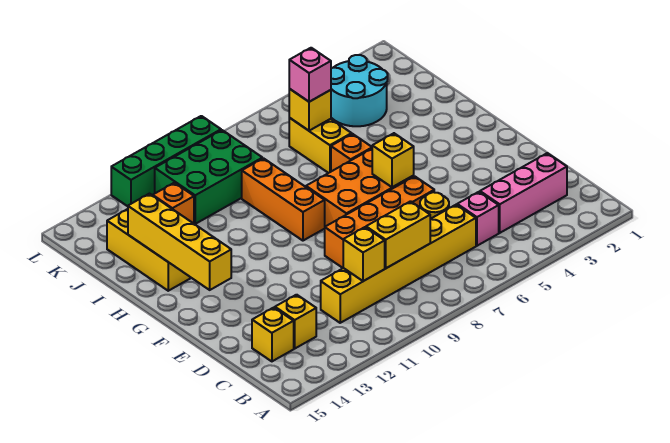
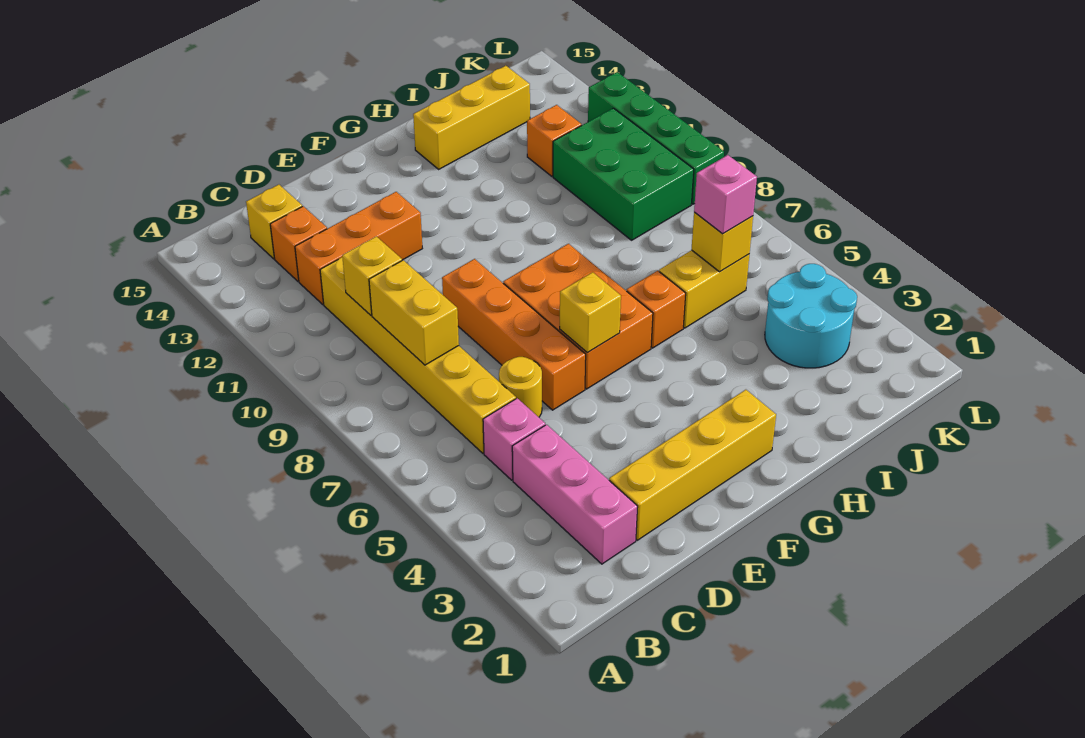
yellow brick C13 level 1 -> orange brick C13 level 1
yellow brick F14:I14 level 2 -> yellow brick D2:G2 level 1
orange brick G9:I9 level 1 -> orange brick C12:E12 level 1

